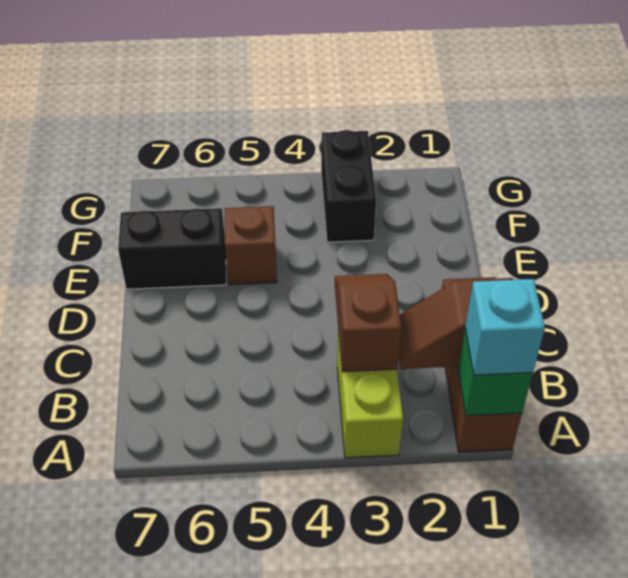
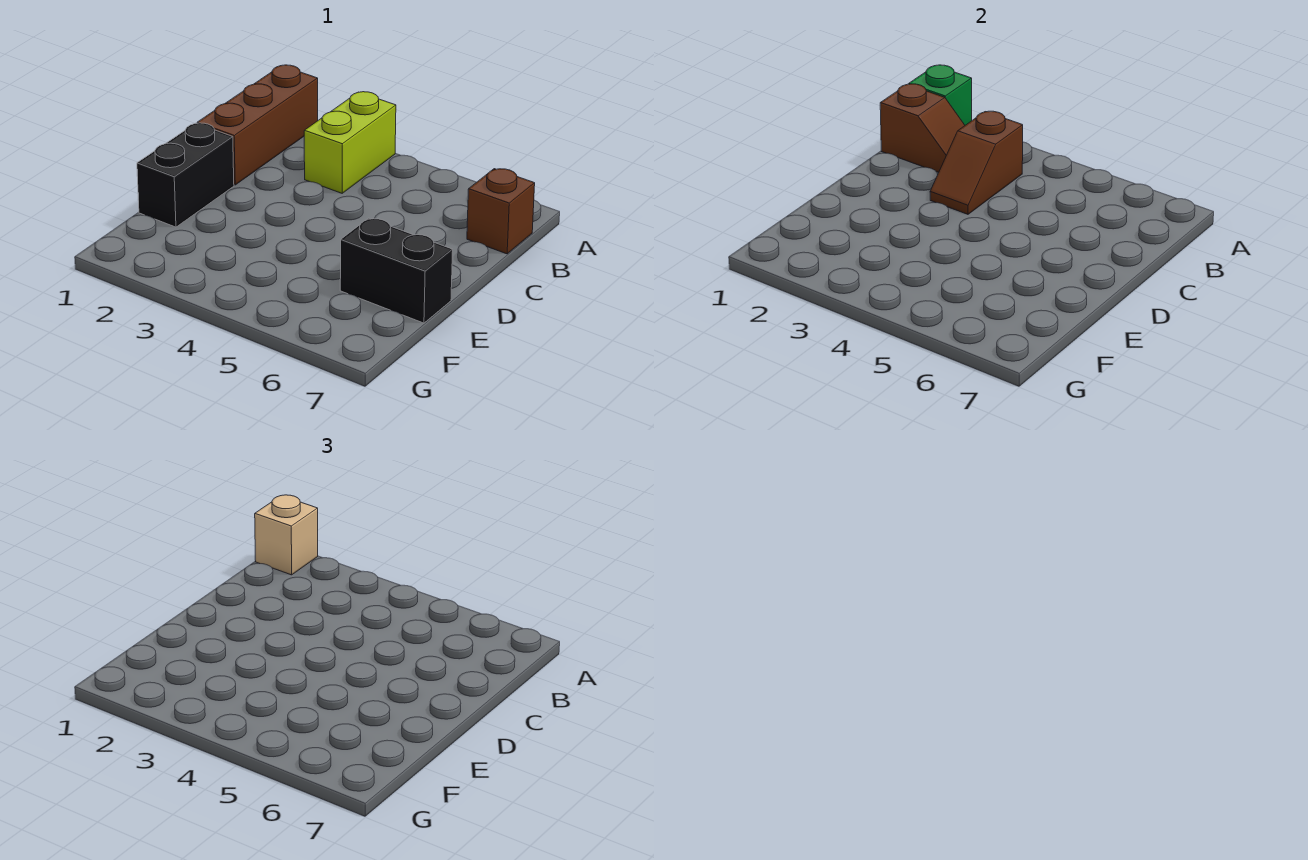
cyan brick A1 level 3 -> tan brick A1 level 3
brown brick E5 level 1 -> brown brick B7 level 1
black brick F3:G3 level 1 -> black brick D1:E1 level 1

